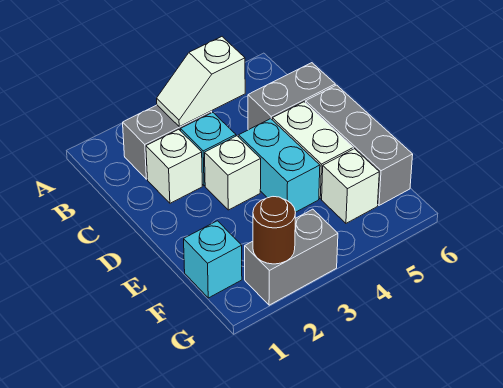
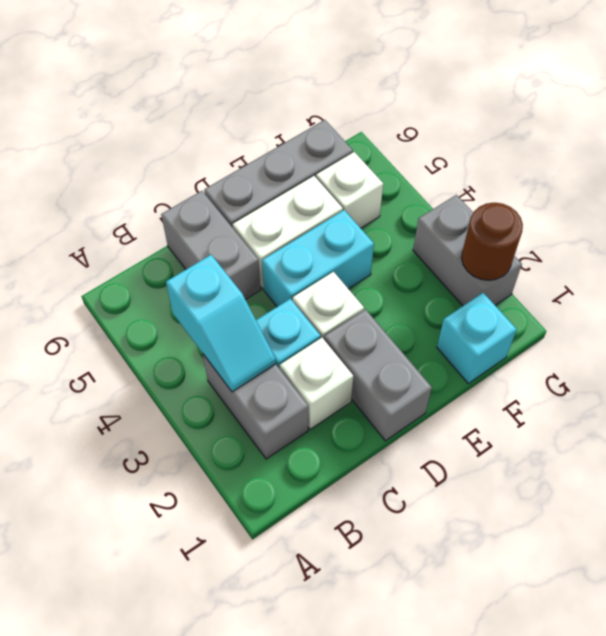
white slope B3:B4 level 2 top 4 -> cyan slope B3:B4 level 2 top 4
none -> grey brick D1:D2 level 1

